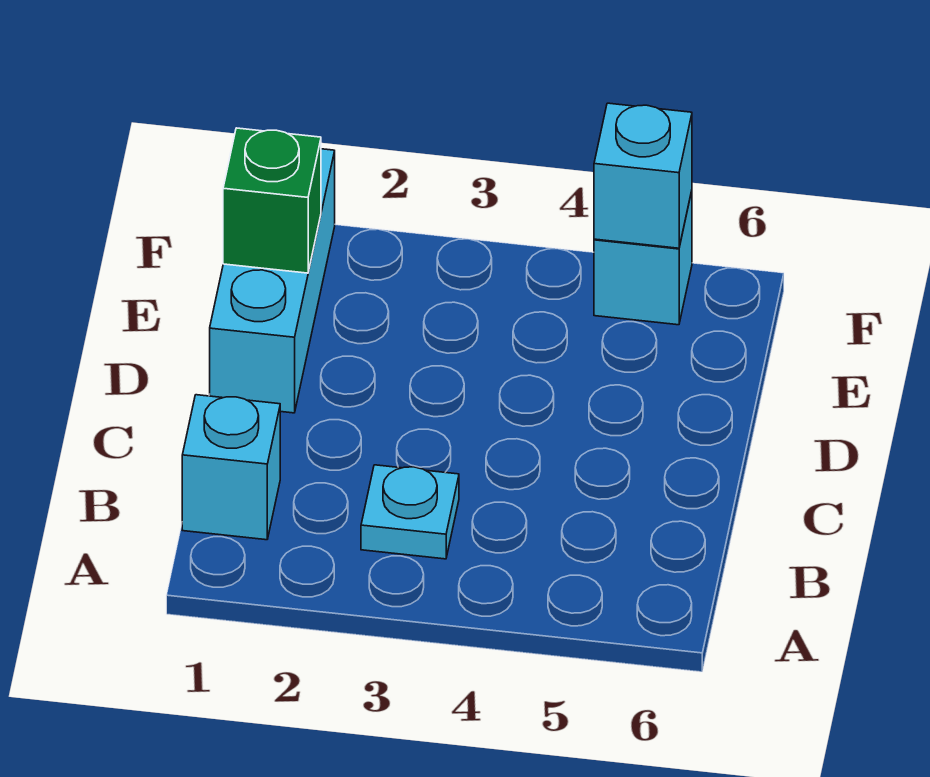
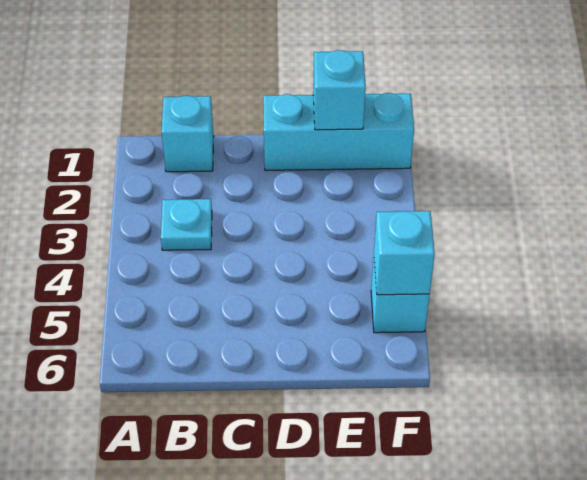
green brick E1 level 2 -> cyan brick E1 level 2

